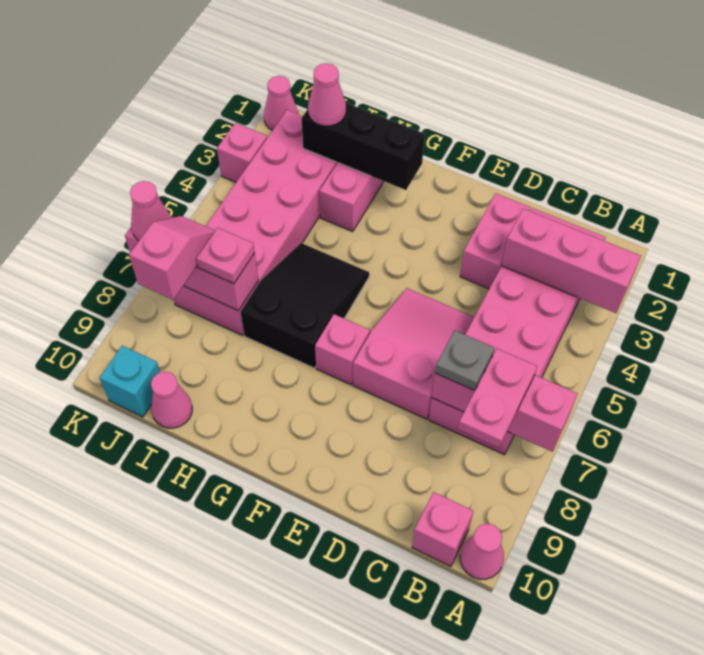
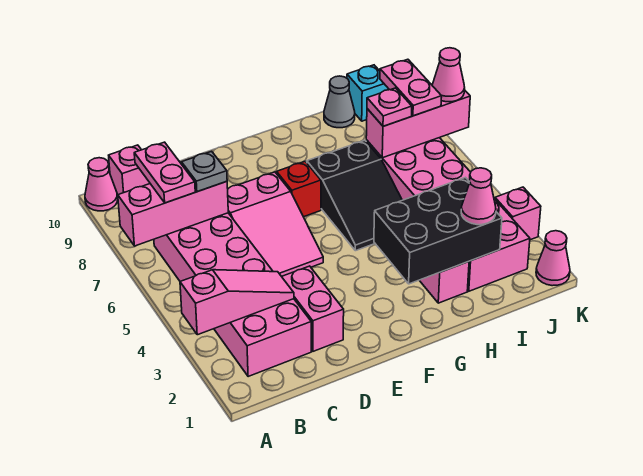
pink brick A3:C3 level 2 -> pink slope A3:C3 level 2 top A
pink brick F7 level 1 -> red brick F7 level 1
black brick G2:I2 level 2 -> black brick G2:I3 level 2
pink cone I10 level 1 -> grey cone I10 level 1
pink slope J7:J8 level 3 top 8 -> pink plate J7:J8 level 3

